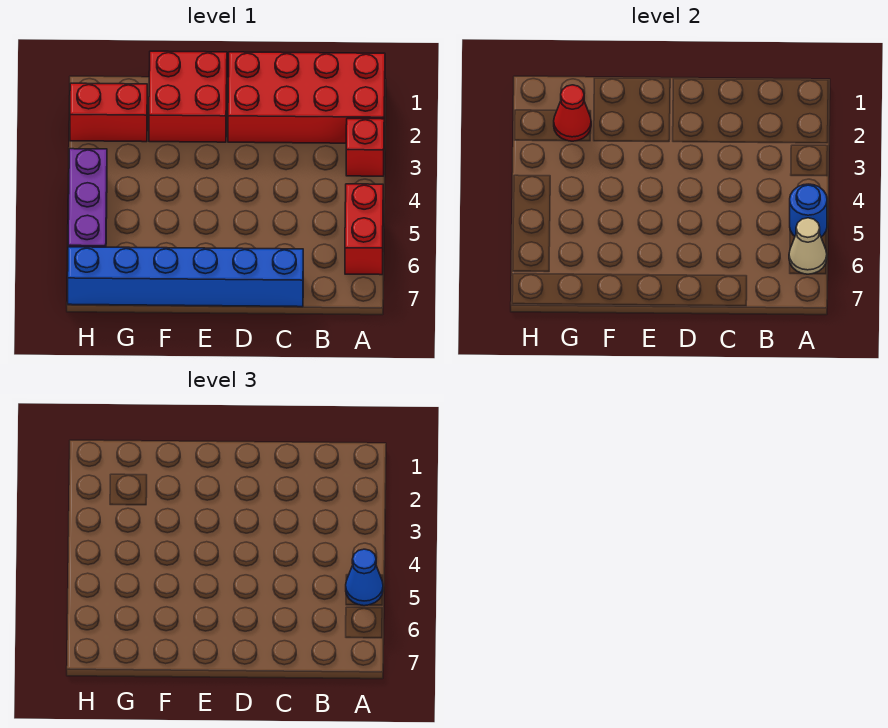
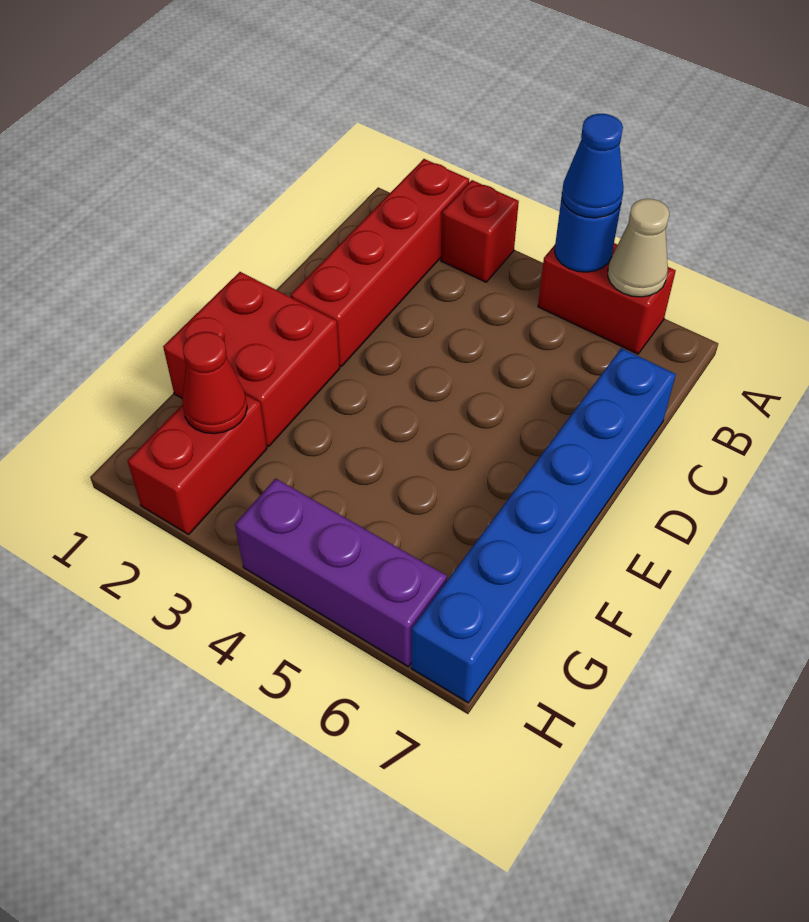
red brick A1:D2 level 1 -> red brick A2:D2 level 1

